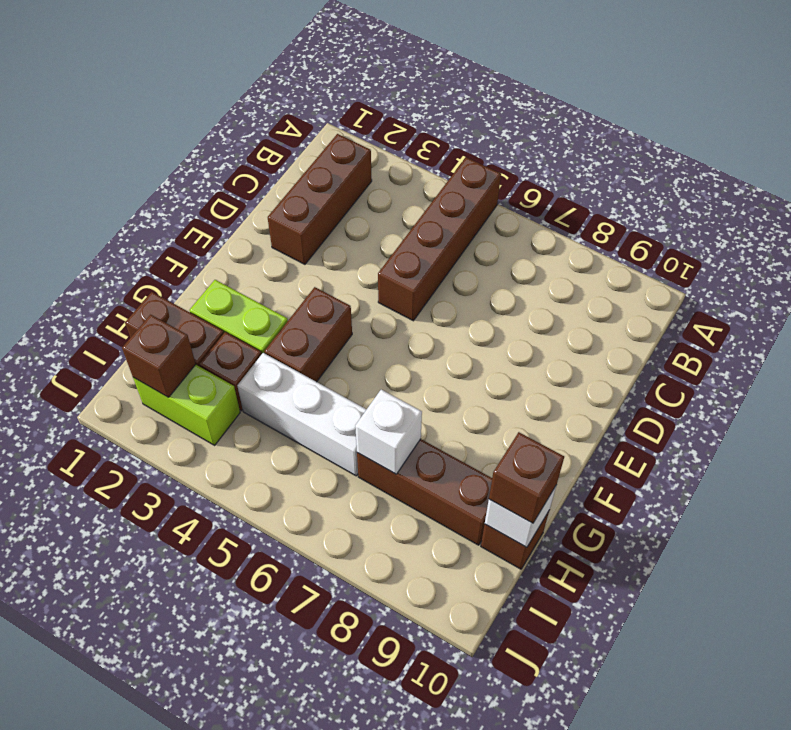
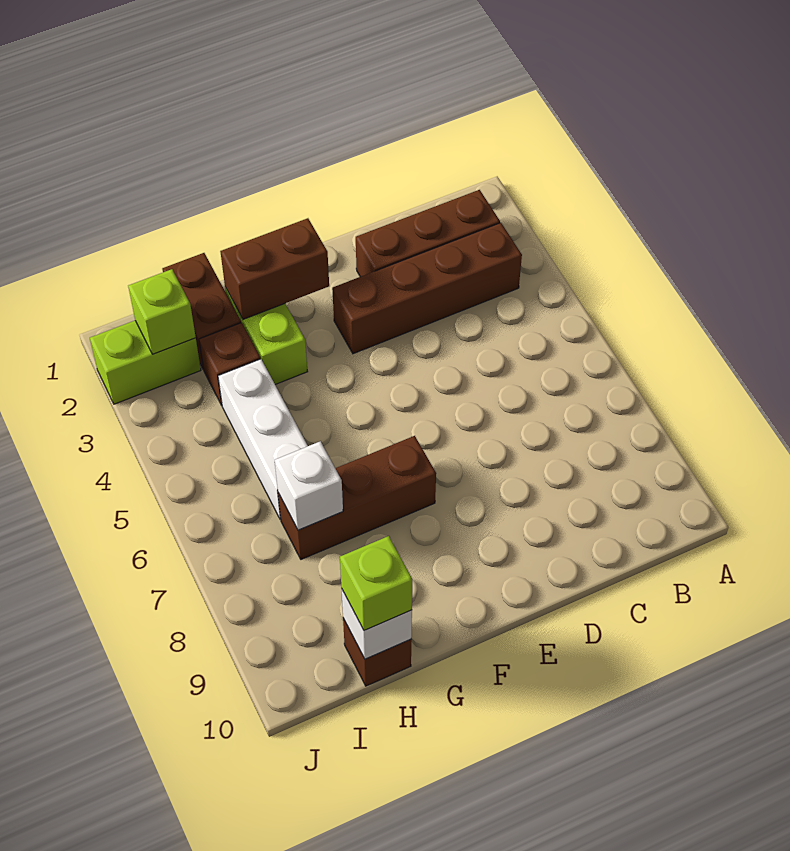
brown brick A5:D5 level 1 -> brown brick B3:E3 level 1
brown brick F4:G4 level 1 -> brown brick F2:G2 level 2
brown brick H7:H9 level 1 -> brown brick F7:H7 level 1
brown brick H10 level 3 -> lime brick H10 level 3
lime brick I2:I3 level 1 -> lime brick I2:J2 level 1
brown brick I2 level 2 -> lime brick I2 level 2

